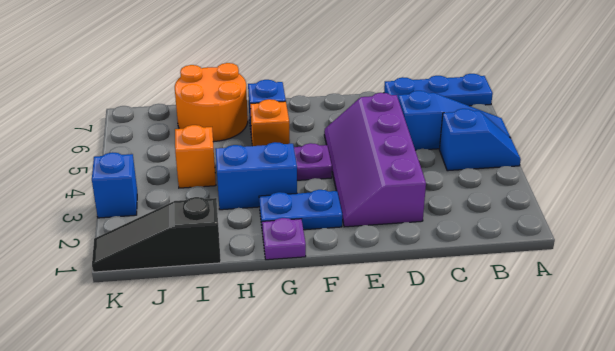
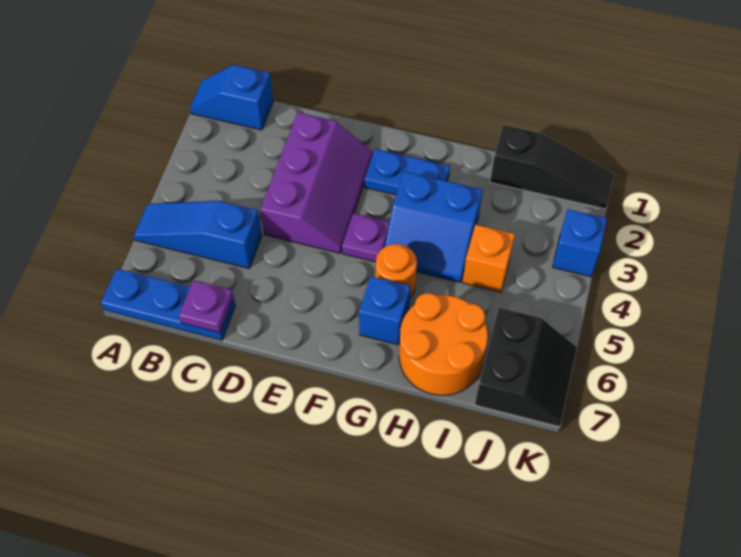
blue slope A4:B4 level 1 top B -> blue slope A1:B1 level 1 top B
purple slope D2:E5 level 1 top D -> purple slope D2:E4 level 1 top D
purple plate G1 level 1 -> purple plate C7 level 2
orange brick G5 level 1 -> orange round brick G5 level 1
none -> black slope J6:K7 level 1 top J

